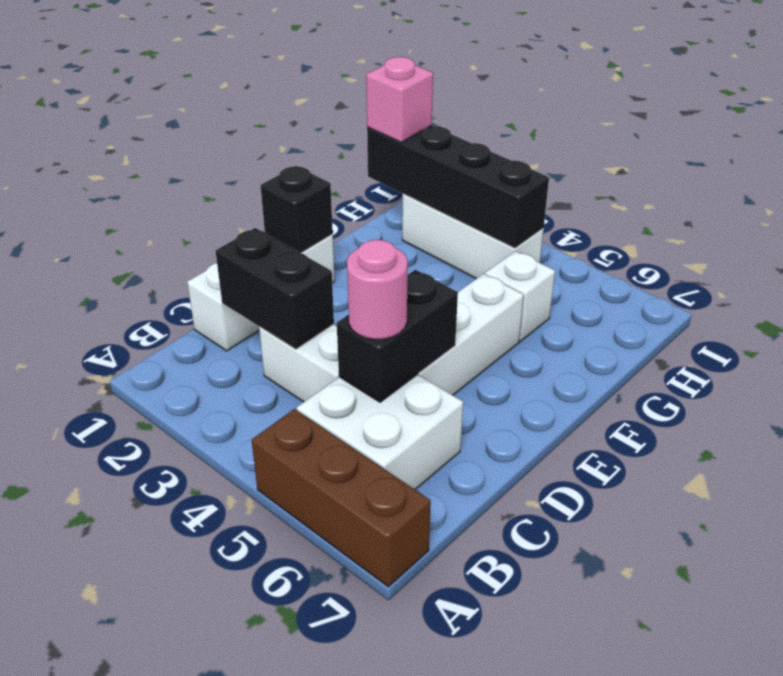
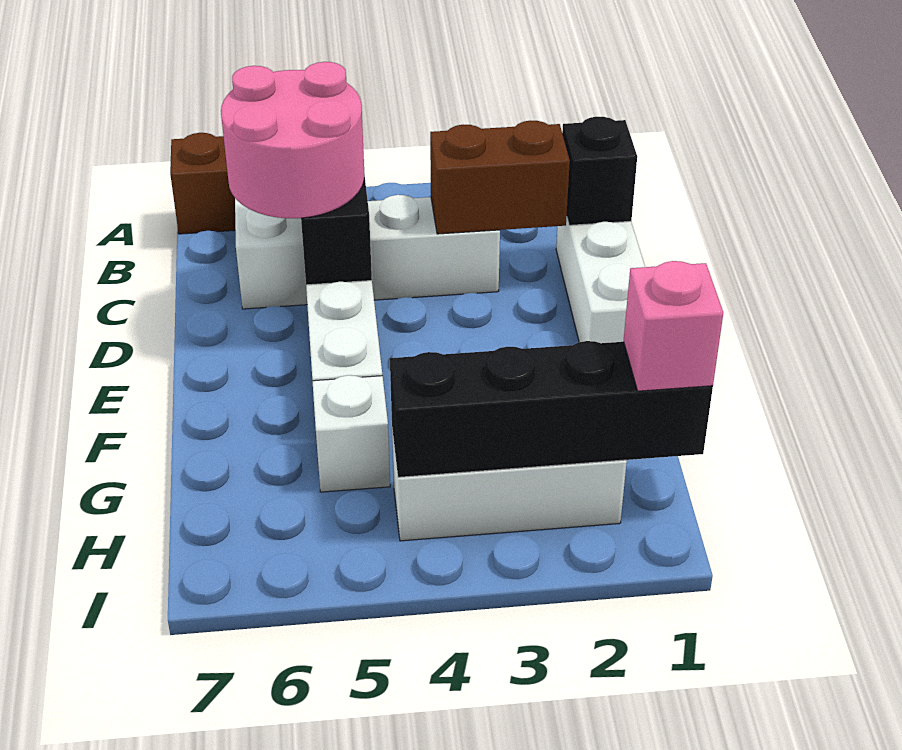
black brick C2:C3 level 2 -> brown brick C2:C3 level 2
pink round brick C5 level 3 -> pink round brick C5:D6 level 3
black brick E1 level 2 -> black brick C1 level 2

